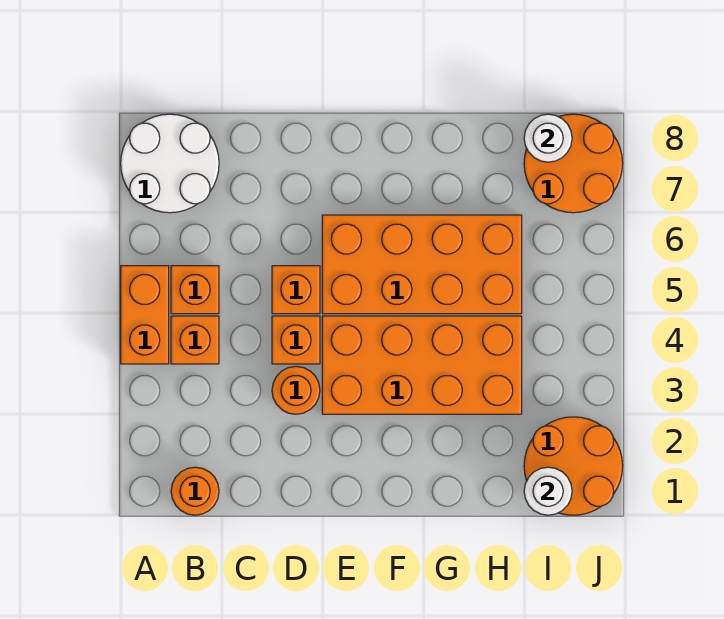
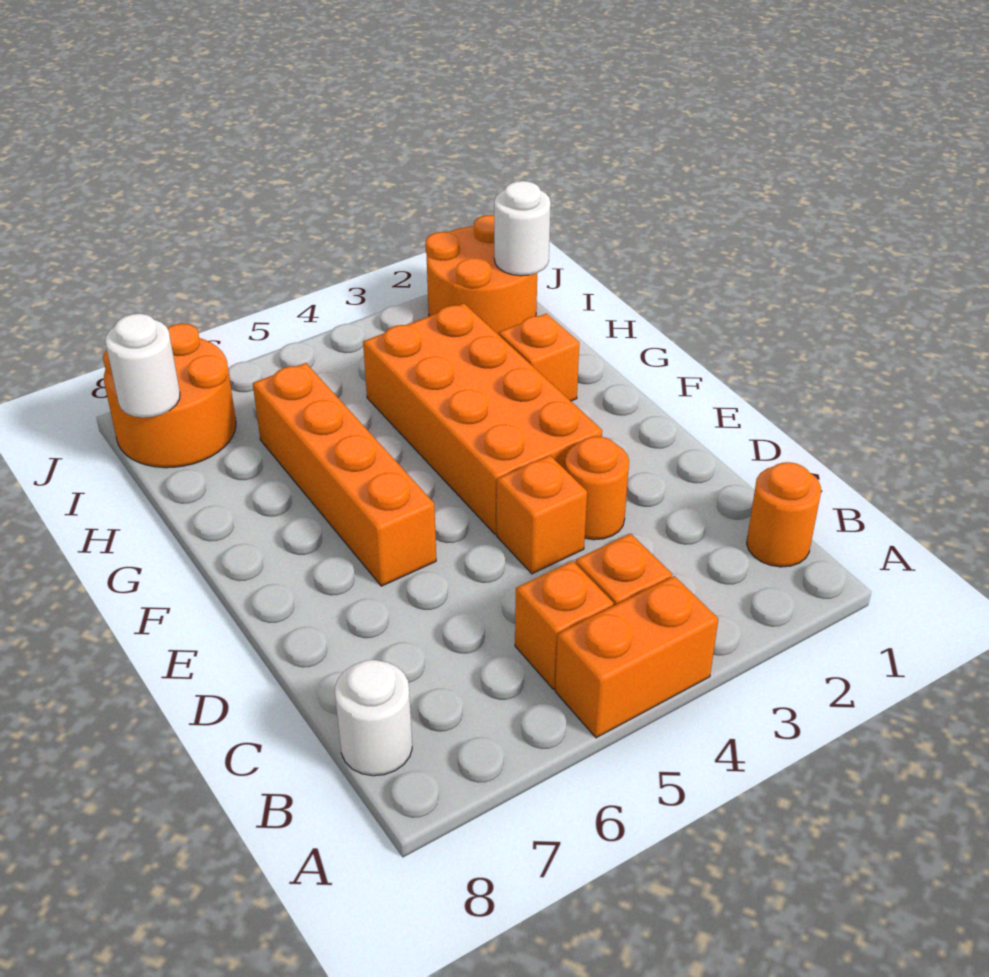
white round brick A7:B8 level 1 -> white round brick B8 level 1
orange brick D5 level 1 -> orange brick G2 level 1
orange brick E5:H6 level 1 -> orange brick E6:H6 level 1

